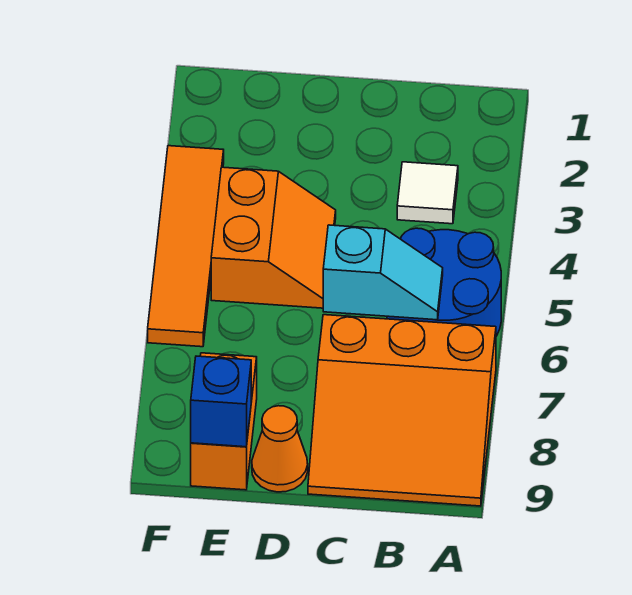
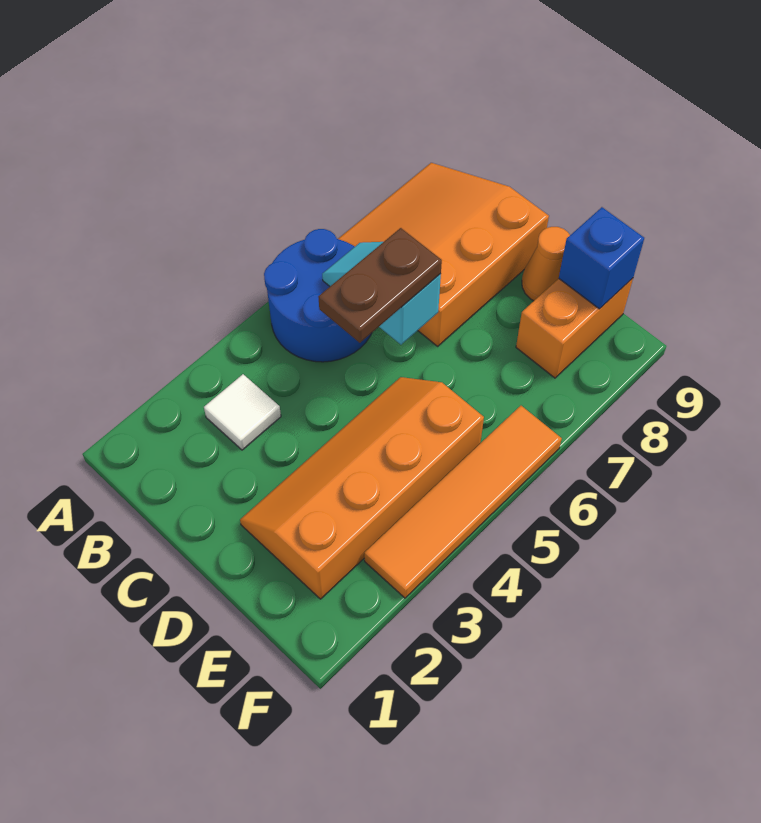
orange slope A7:C9 level 1 top 7 -> orange slope A7:C9 level 1 top C
none -> brown plate C5:C6 level 3
orange slope D4:E5 level 1 top E -> orange slope D2:E5 level 1 top E

